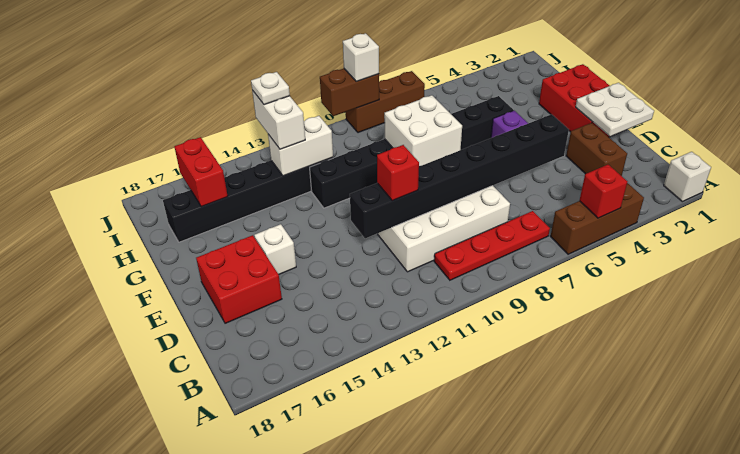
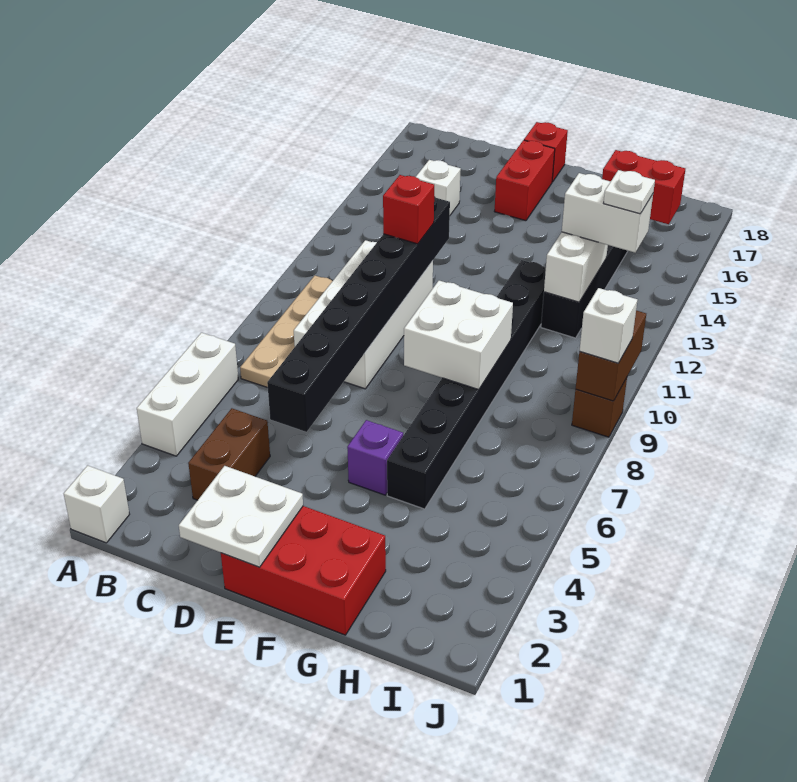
brown brick A4:A6 level 1 -> white brick A4:A6 level 1
red brick A5 level 2 -> red brick E18 level 1
red plate B7:B10 level 1 -> tan plate B7:B10 level 1
brown brick C3:D3 level 1 -> brown brick C3:C4 level 1
red brick D16:E17 level 1 -> red brick E16:E17 level 1
white brick E15 level 1 -> white brick C15 level 1
brown brick J7:J9 level 1 -> brown brick J9 level 1

